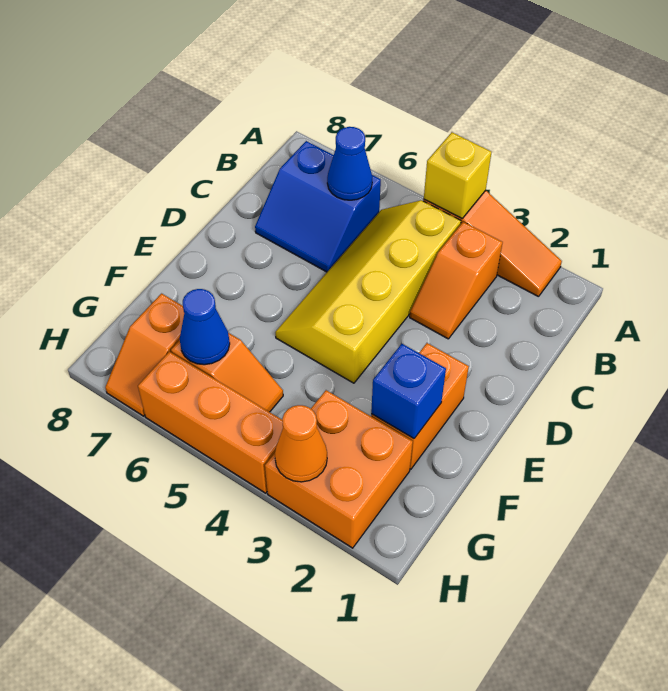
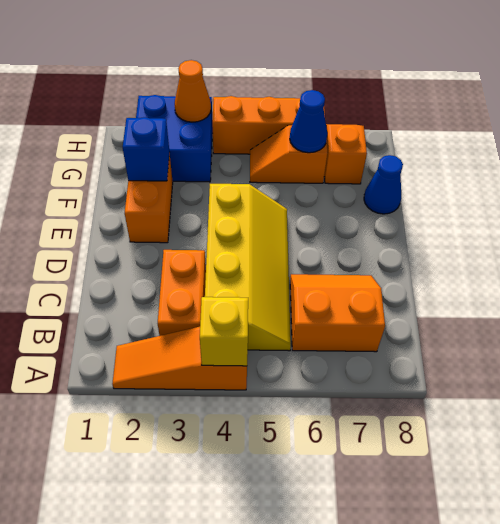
orange slope B3:C3 level 1 top B -> orange brick B3:C3 level 1
blue slope B6:C7 level 1 top B -> orange slope B6:C7 level 1 top B
blue cone B6 level 2 -> blue cone F8 level 1
orange brick G2:H3 level 1 -> blue brick G2:H3 level 1

